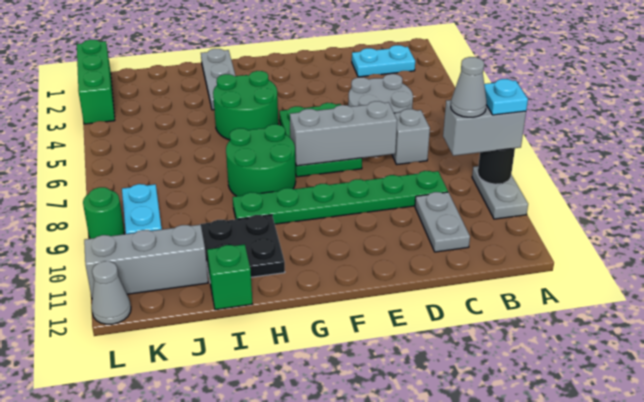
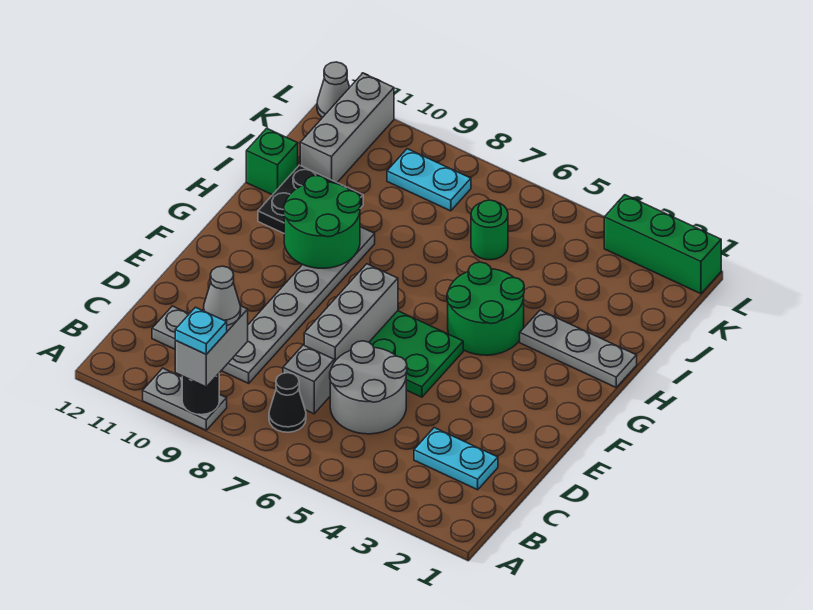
cyan plate B2:C2 level 1 -> cyan plate C2:C3 level 1
none -> black cone B7 level 1
green plate C9:H9 level 1 -> grey plate C9:H9 level 1
green round brick G7:H8 level 1 -> green round brick G9:H10 level 2
green round brick L9 level 1 -> green round brick J6 level 1

